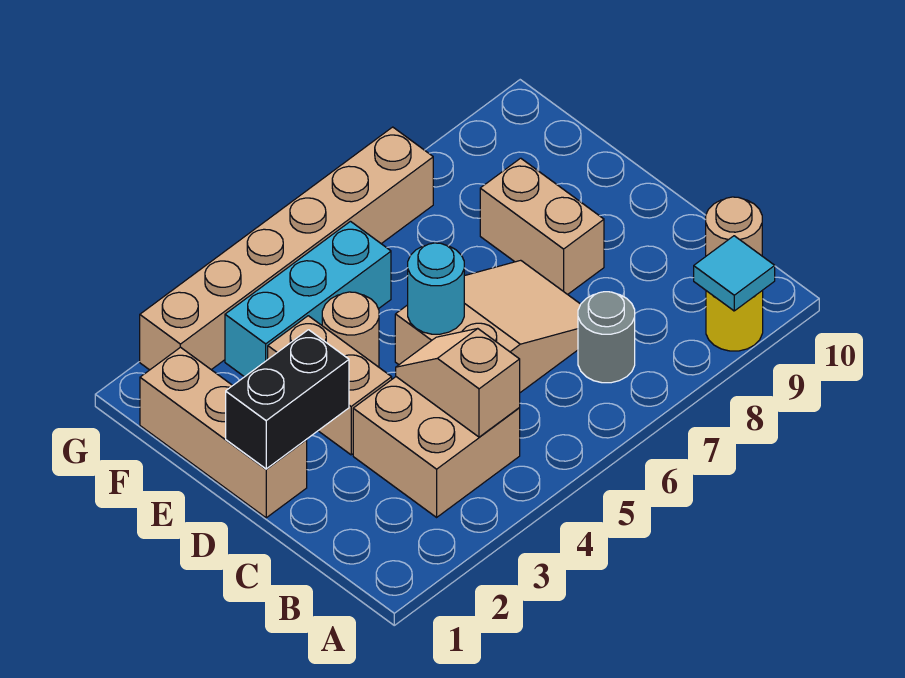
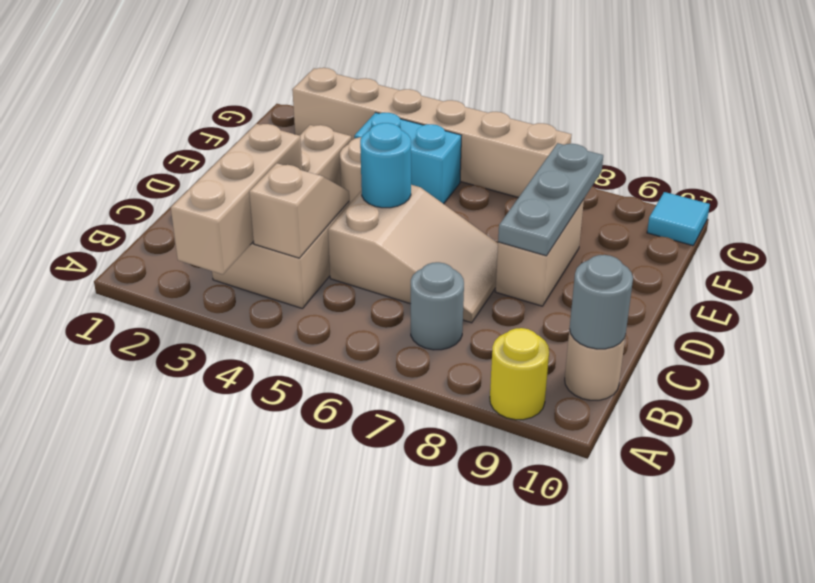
cyan tile A9 level 2 -> cyan tile G10 level 1
none -> grey round brick B10 level 2
tan brick D1:F1 level 1 -> tan brick A3:C3 level 2
black brick D1:D2 level 2 -> none
none -> grey plate D8:F8 level 2
cyan brick F3:F5 level 1 -> cyan brick F4:F5 level 1

